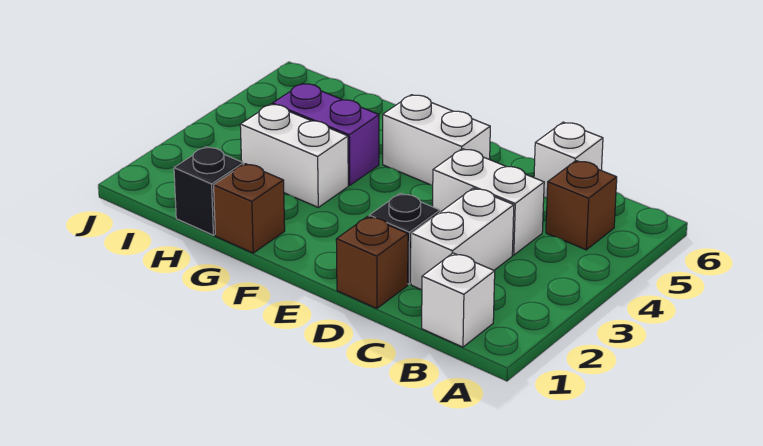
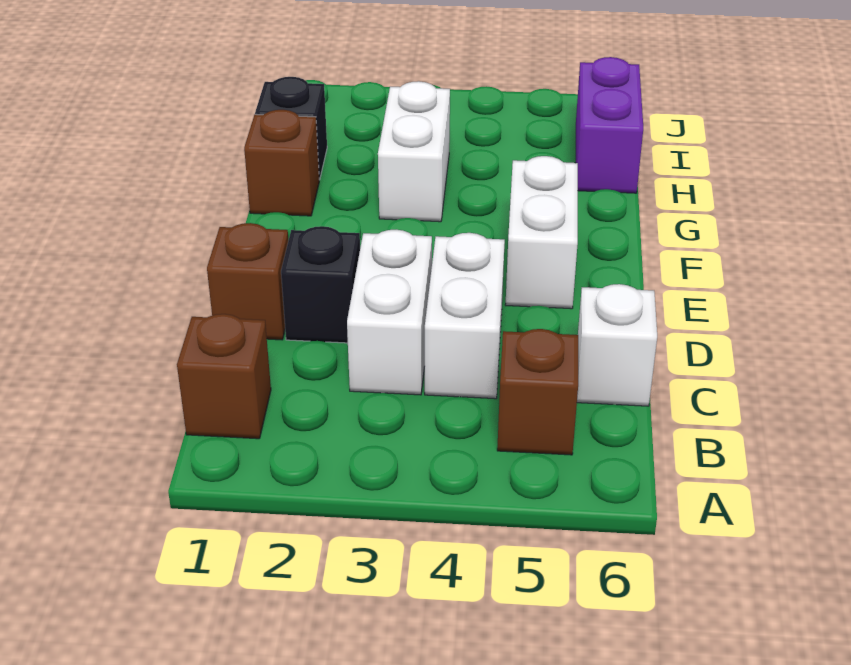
white brick B1 level 1 -> brown brick B1 level 1
white brick C2:C3 level 1 -> white brick C3:D3 level 1
purple brick G4:H4 level 1 -> purple brick H6:I6 level 1

